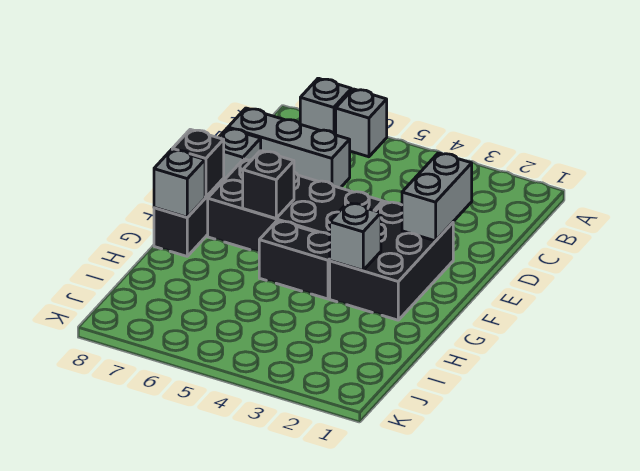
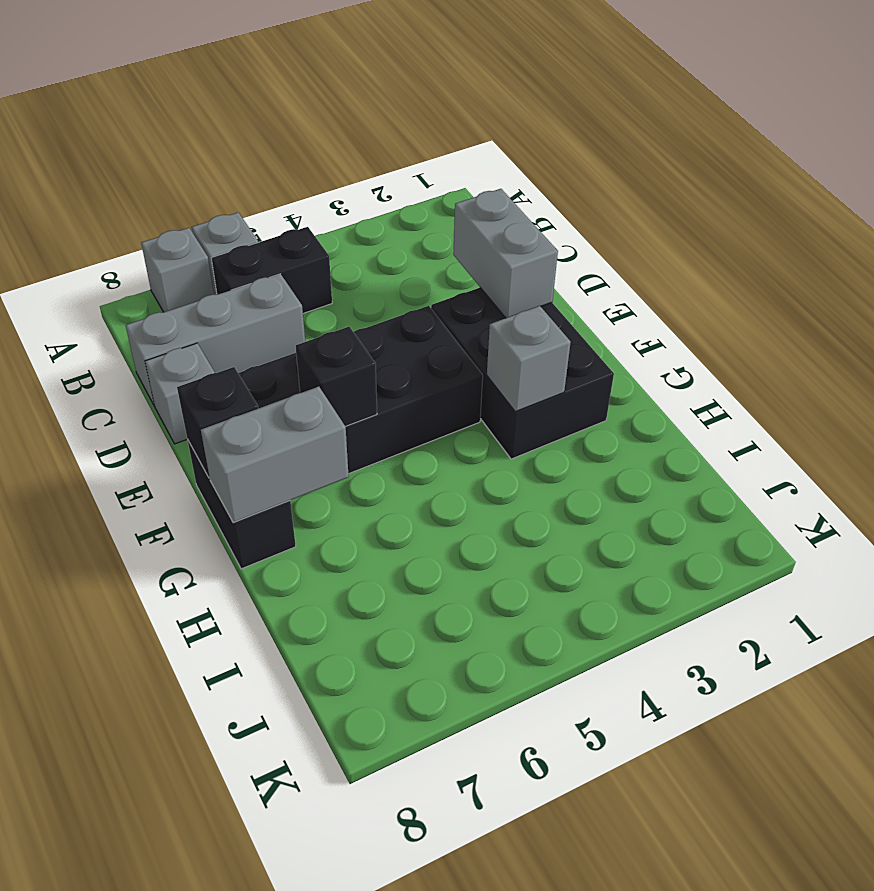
black brick G4:G5 level 1 -> black brick B5:B6 level 1
grey brick G8 level 2 -> grey brick G7:G8 level 2

